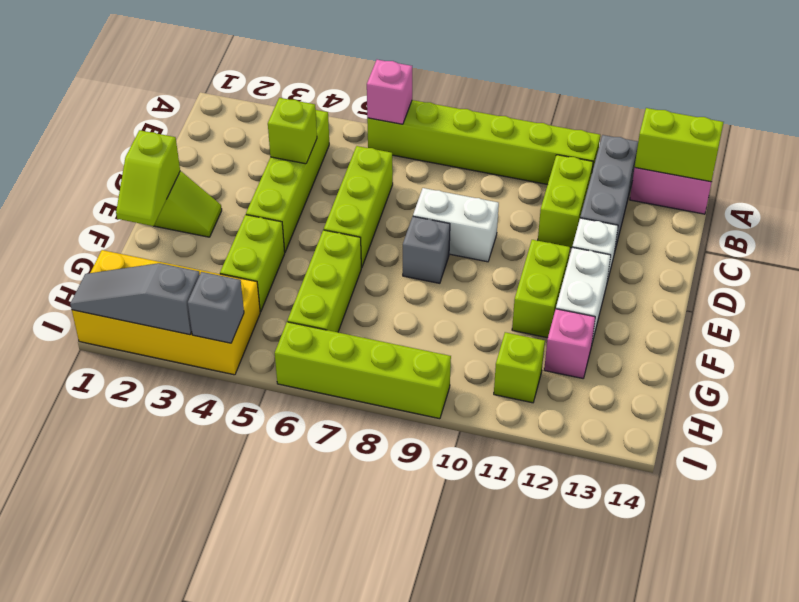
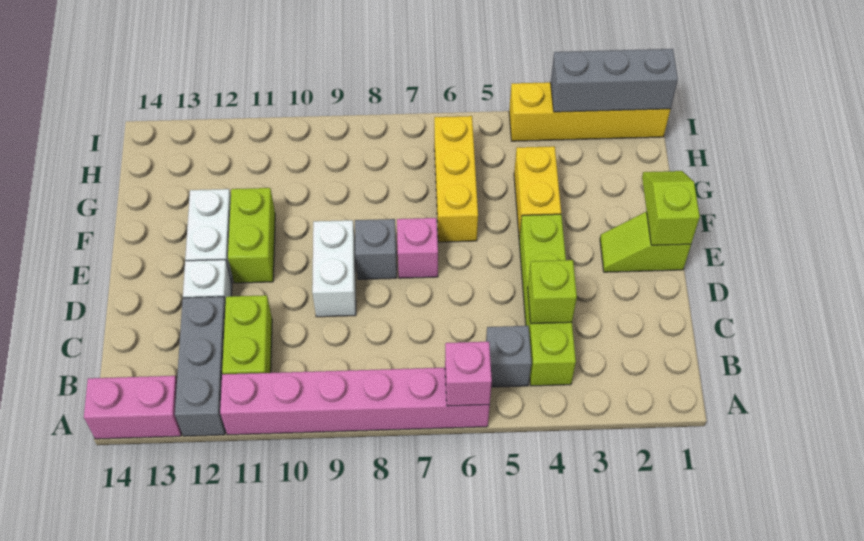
lime brick A6:A11 level 1 -> pink brick A6:A11 level 1
lime brick A13:A14 level 2 -> none
lime brick C6:E6 level 1 -> none
white brick D8:D9 level 1 -> white brick D9:E9 level 1
lime brick F4:G4 level 1 -> yellow brick F4:G4 level 1
lime brick F6:H6 level 1 -> yellow brick F6:H6 level 1
pink brick G12 level 1 -> pink brick E7 level 1
yellow brick H1:I4 level 1 -> yellow brick I1:I4 level 1
lime brick H11 level 1 -> none
grey slope I1:I3 level 2 top 3 -> grey brick I1:I3 level 2
grey brick I4 level 2 -> grey brick B5 level 1
lime brick I6:I9 level 1 -> none

